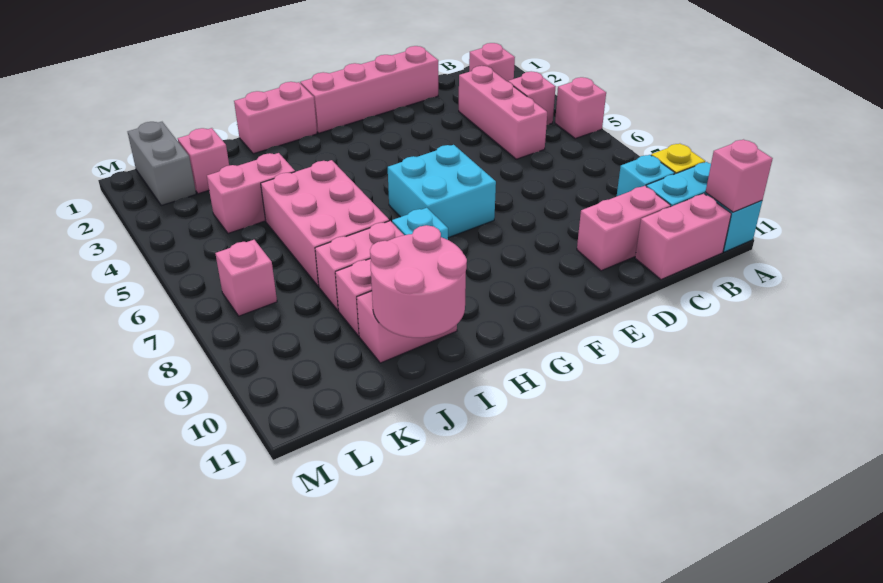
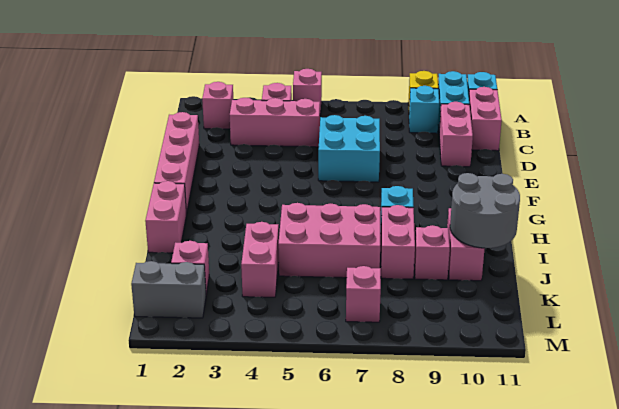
pink brick A11 level 2 -> none
cyan brick F6:G7 level 1 -> cyan brick D6:E7 level 1
pink round brick I10:J11 level 2 -> grey round brick I10:J11 level 2

